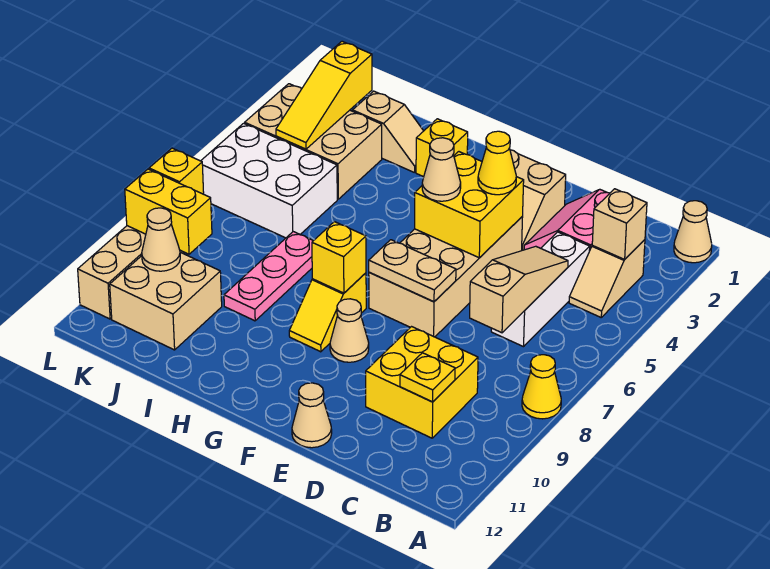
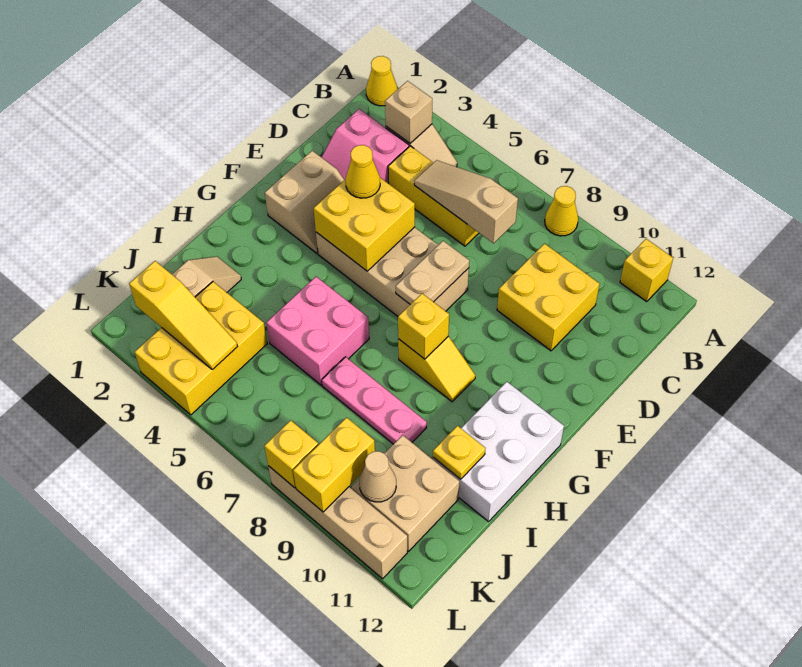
tan cone A1 level 1 -> yellow cone A1 level 1
white brick C4:C6 level 1 -> yellow brick C4:C6 level 1
yellow plate C10 level 2 -> yellow plate I11 level 2
tan cone E12 level 1 -> none
tan cone F5 level 3 -> none
tan cone F9 level 1 -> none
yellow brick H2 level 1 -> yellow brick A11 level 1
none -> pink brick H5:I6 level 1
tan brick J3:L4 level 1 -> yellow brick J3:L4 level 1
white brick J5:L6 level 1 -> white brick G11:I12 level 1

